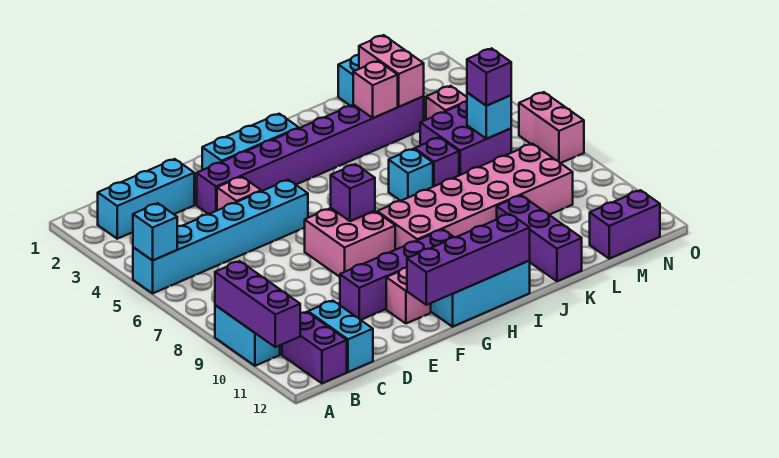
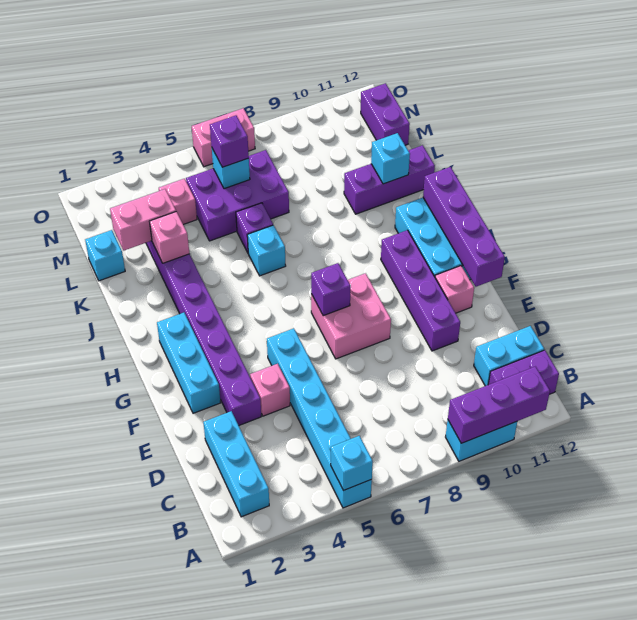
pink brick H8:M9 level 1 -> none
none -> cyan brick K11 level 2
purple brick L5:M6 level 1 -> purple brick L5:M7 level 1

